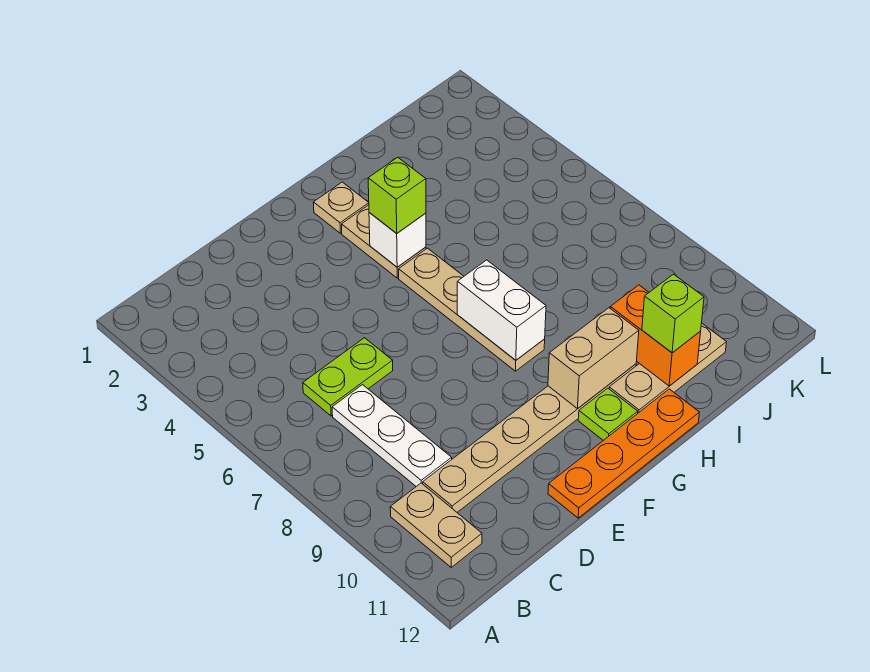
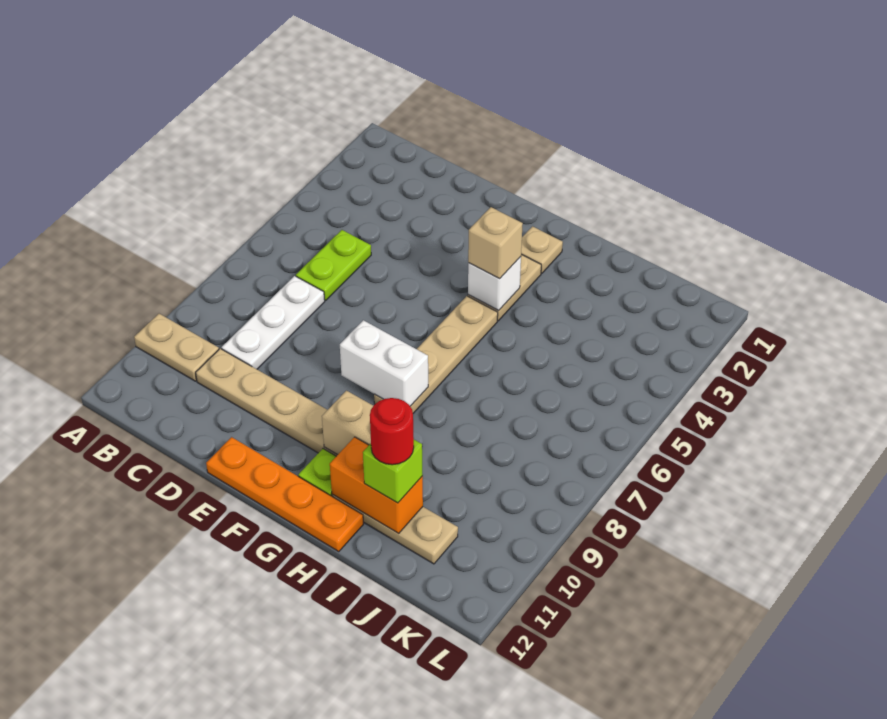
tan plate B10:B11 level 1 -> tan plate A10:B10 level 1
lime plate C6:D6 level 1 -> lime plate C5:C6 level 1
lime brick G4 level 3 -> tan brick G4 level 3
white brick G7:G8 level 2 -> white brick F8:G8 level 2
orange brick I10:I11 level 2 -> orange brick H11:I11 level 2
none -> red round brick I11 level 4

